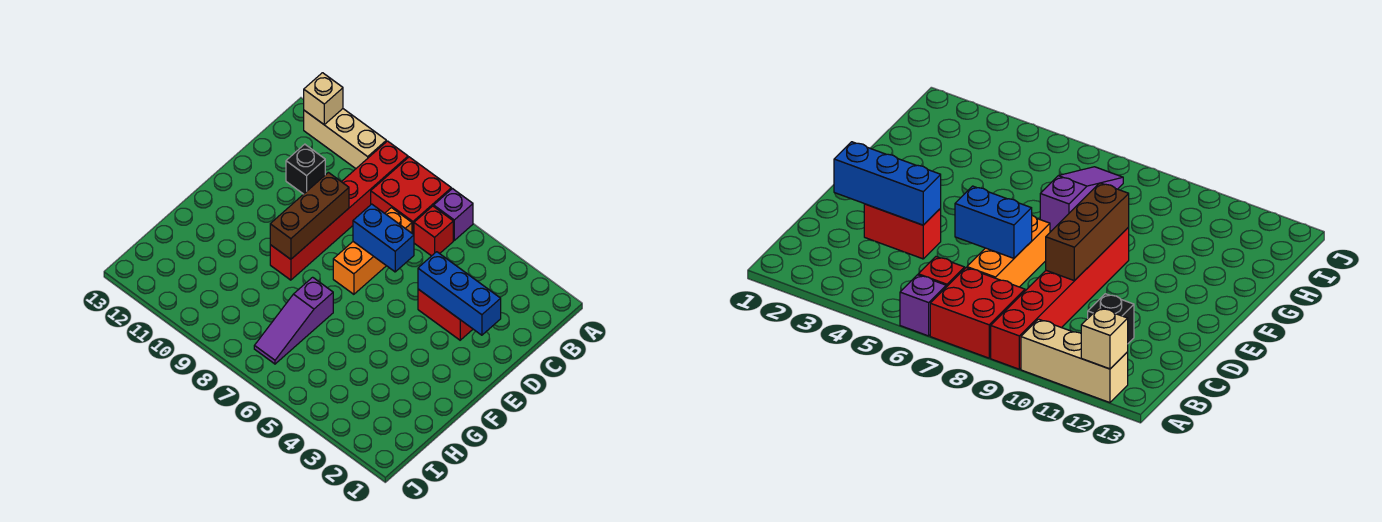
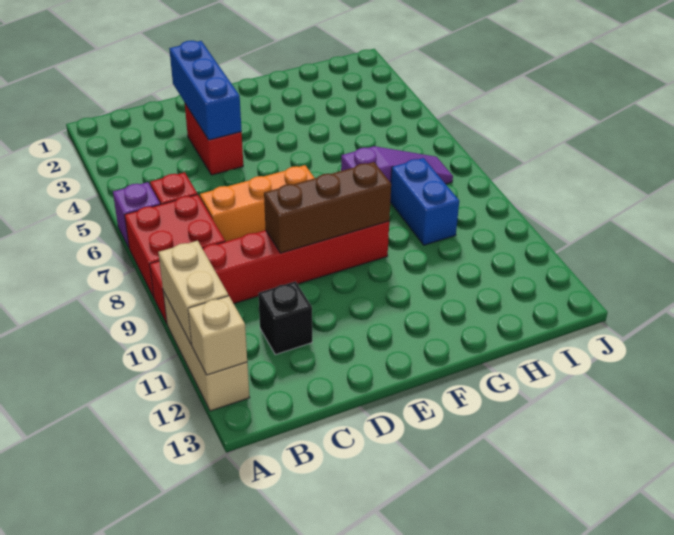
none -> tan brick A10:A11 level 2
blue brick D6:D7 level 2 -> blue brick H8:H9 level 1

